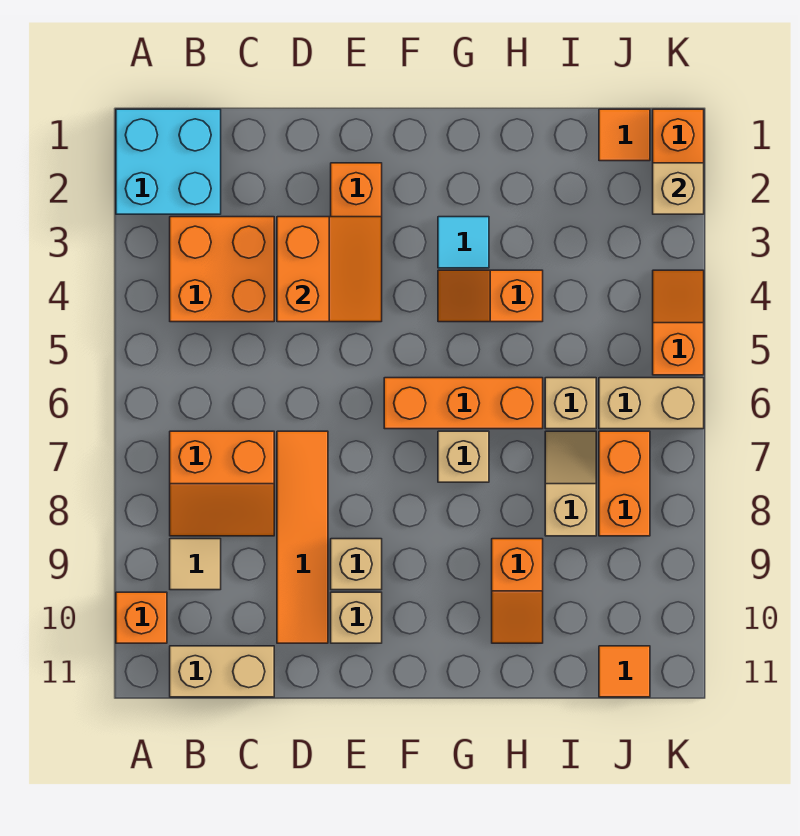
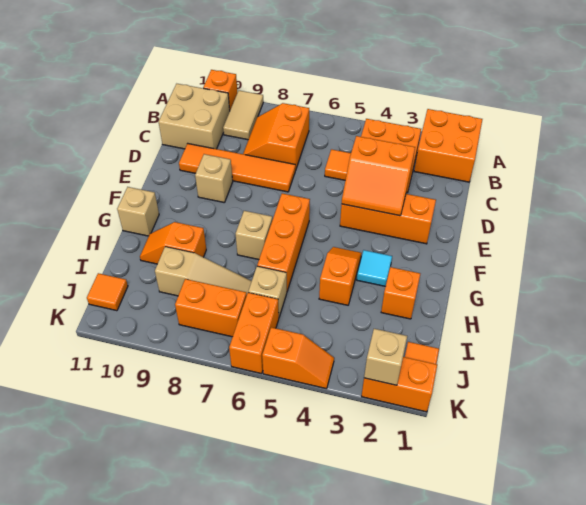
cyan brick A1:B2 level 1 -> orange brick A1:B2 level 1
tan tile B9 level 1 -> tan tile A9:B9 level 1
tan brick B11:C11 level 1 -> tan brick B10:C11 level 1
none -> orange tile C5 level 1
tan brick E10 level 1 -> tan brick G11 level 1
none -> orange brick H2 level 1
tan slope I7:I8 level 1 top 8 -> tan slope I7:I9 level 1 top 9
tan brick J6:K6 level 1 -> orange brick J6:K6 level 1

